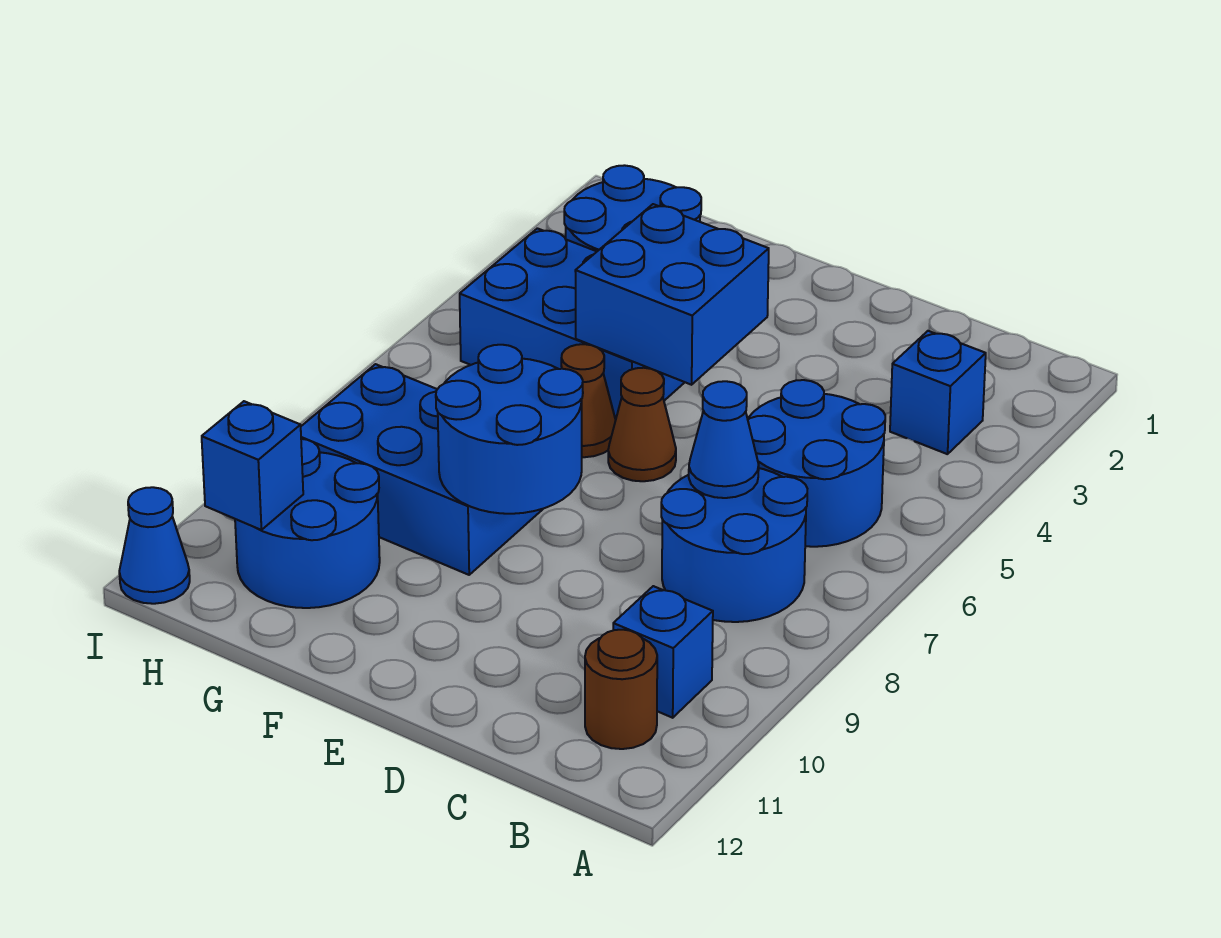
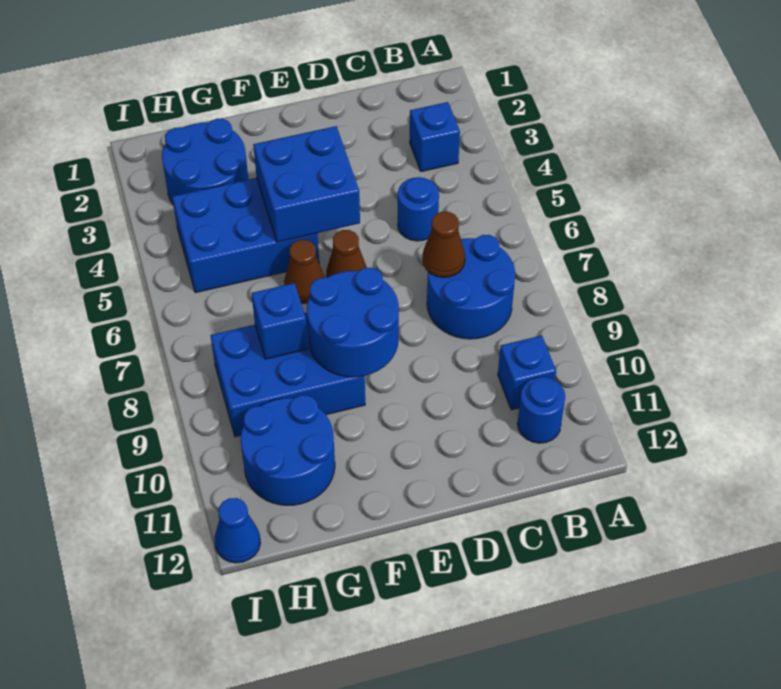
blue round brick B5:C6 level 1 -> blue round brick C5 level 1
brown round brick B11 level 1 -> blue round brick B11 level 1
blue cone C7 level 2 -> brown cone C7 level 2
blue brick H11 level 2 -> blue brick G8 level 2

